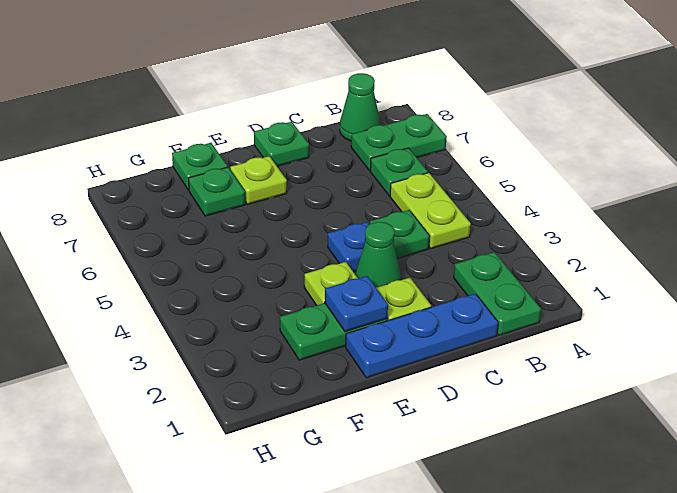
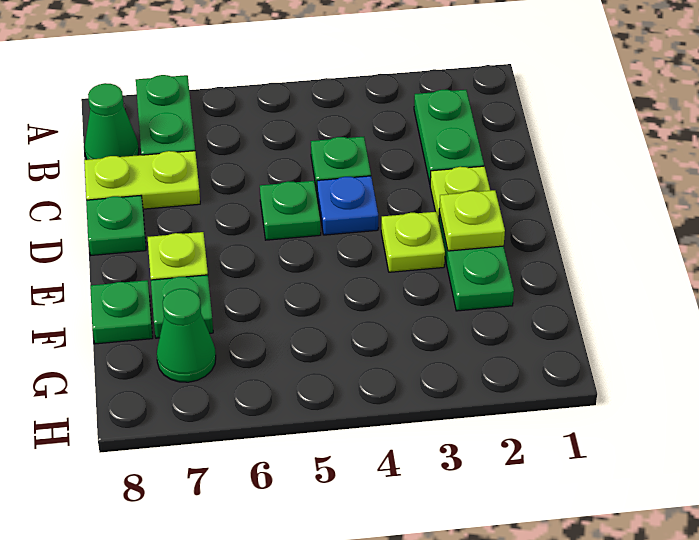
green plate B1:B2 level 1 -> green plate B2:C2 level 1
lime plate B4:B5 level 1 -> lime plate C7:C8 level 1
green plate B6 level 1 -> green plate D5 level 1
blue plate C1:E1 level 1 -> none
green cone D3 level 1 -> green cone G7 level 1
blue plate E2 level 2 -> lime plate E2 level 2

